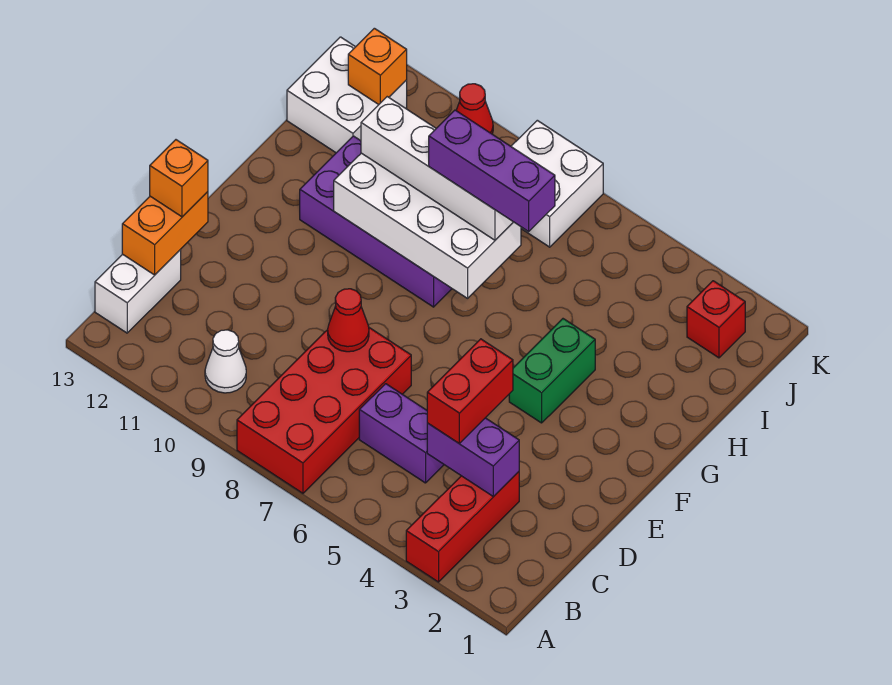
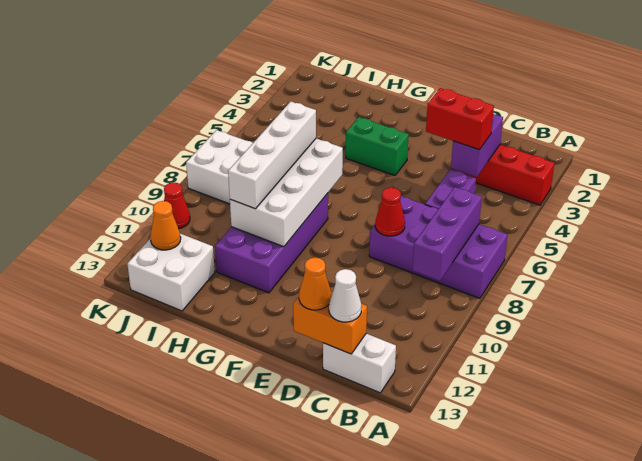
red brick A7:D8 level 1 -> purple brick A7:D8 level 1
white cone B10 level 1 -> white cone C13 level 3
orange brick D13 level 3 -> orange cone D13 level 3
purple brick H6:H8 level 4 -> purple brick B7:B9 level 2
red brick J2 level 1 -> none
orange brick J12 level 2 -> orange cone J12 level 2

